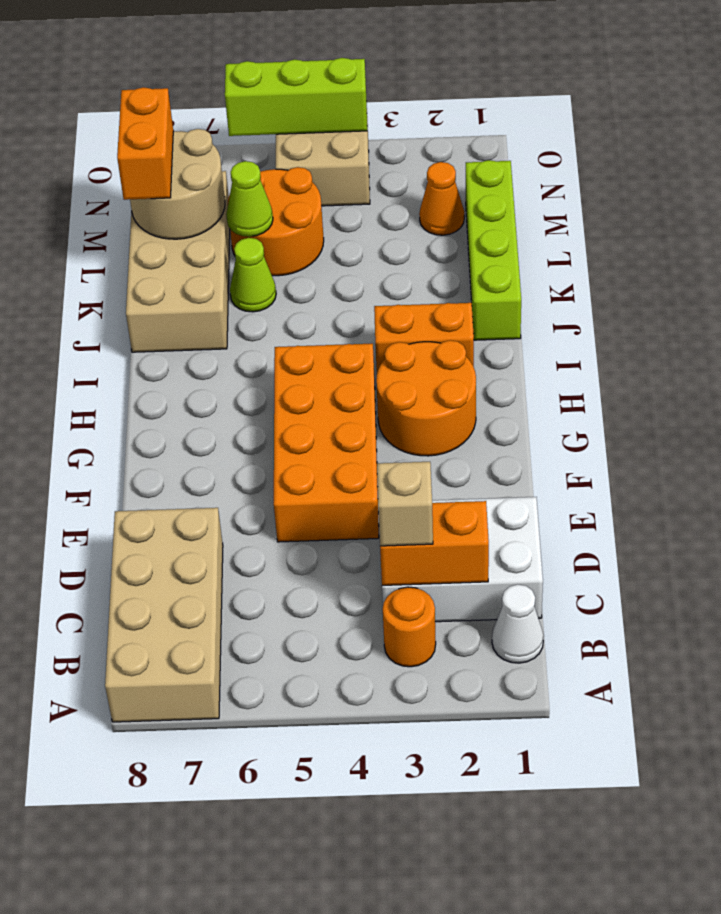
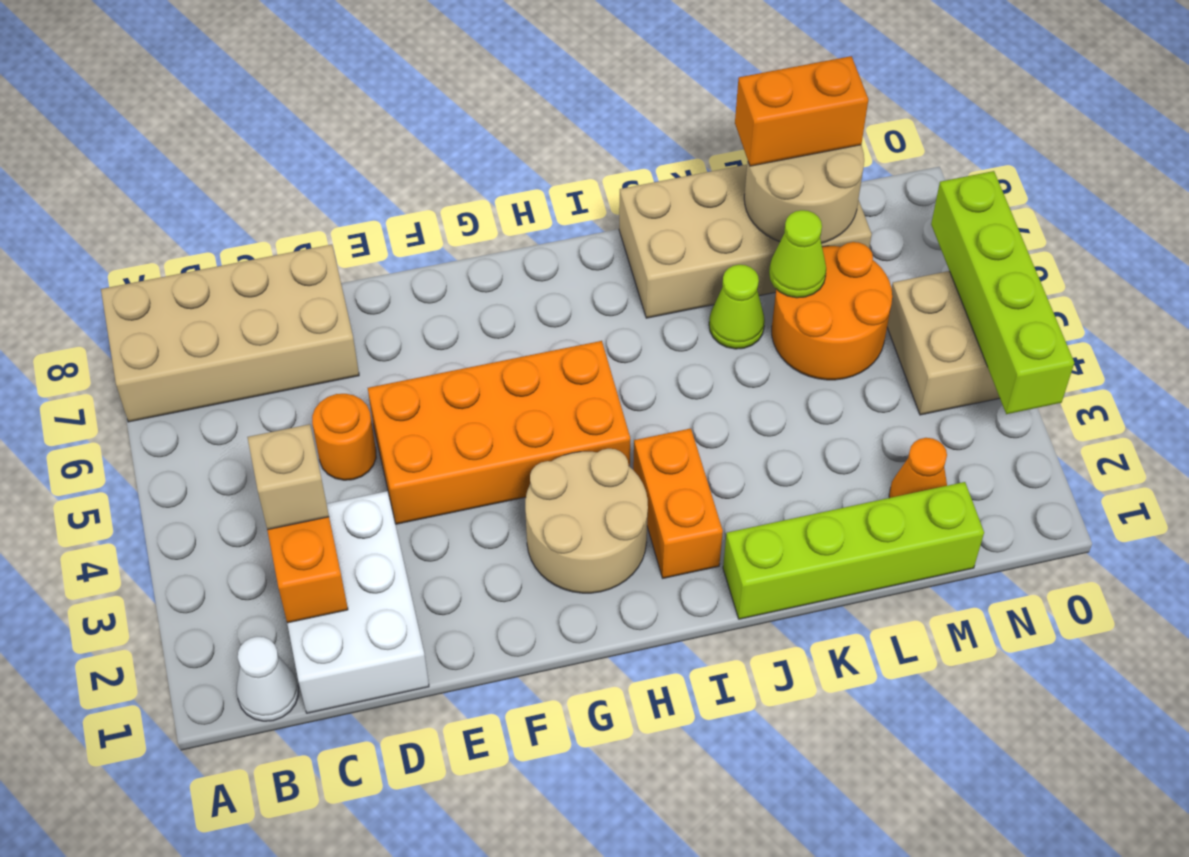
orange round brick B3 level 1 -> orange round brick D5 level 1
orange round brick G2:H3 level 1 -> tan round brick G2:H3 level 1
lime brick O4:O6 level 2 -> lime brick O3:O6 level 2

